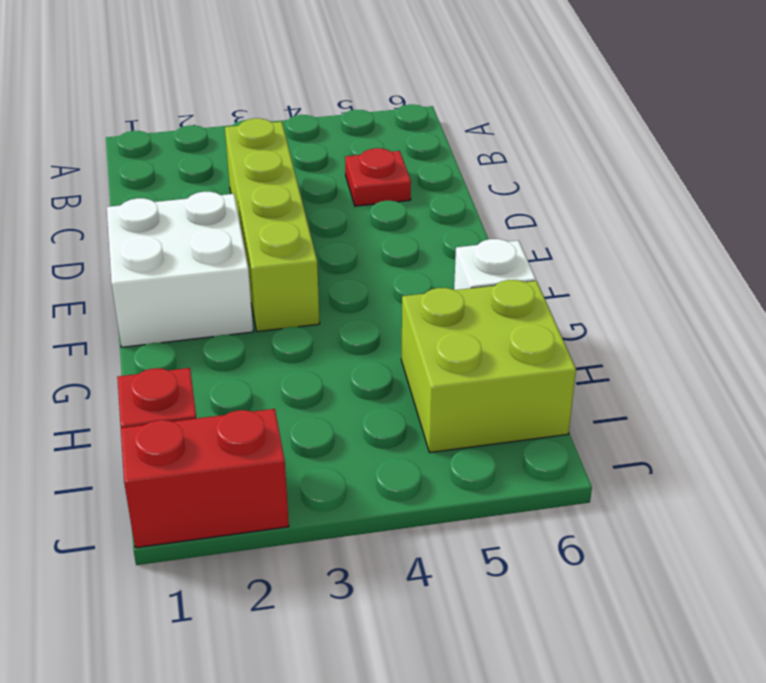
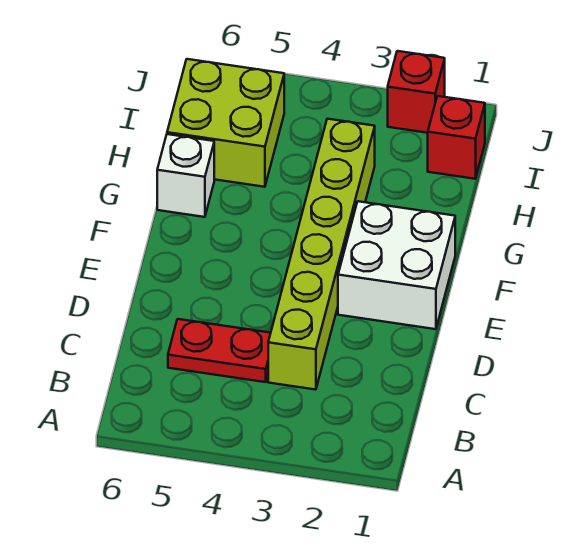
lime brick C3:F3 level 1 -> lime brick C3:H3 level 1
red plate C5 level 1 -> red plate C4:C5 level 1
red brick J1:J2 level 1 -> red brick J2 level 1

